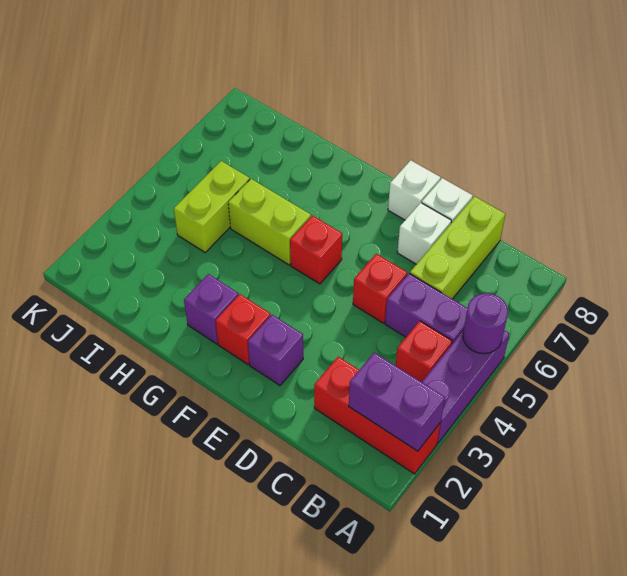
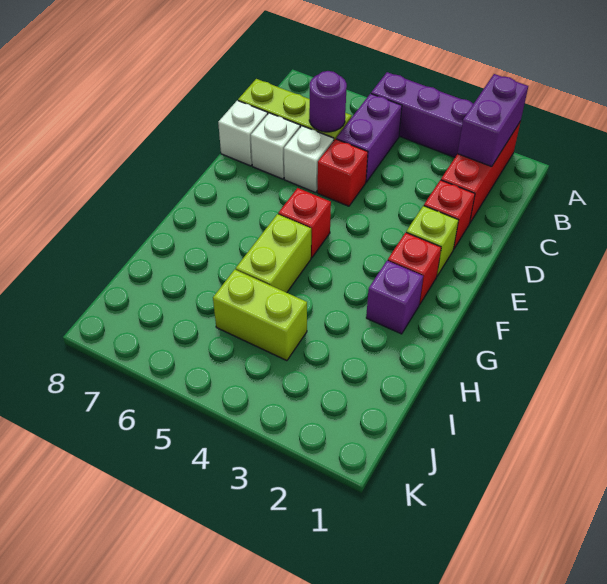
purple round brick A5 level 2 -> purple round brick C6 level 2
red brick B4 level 1 -> red brick D2 level 1
purple brick E2 level 1 -> lime brick E2 level 1
white brick E8 level 1 -> white brick D6 level 1

